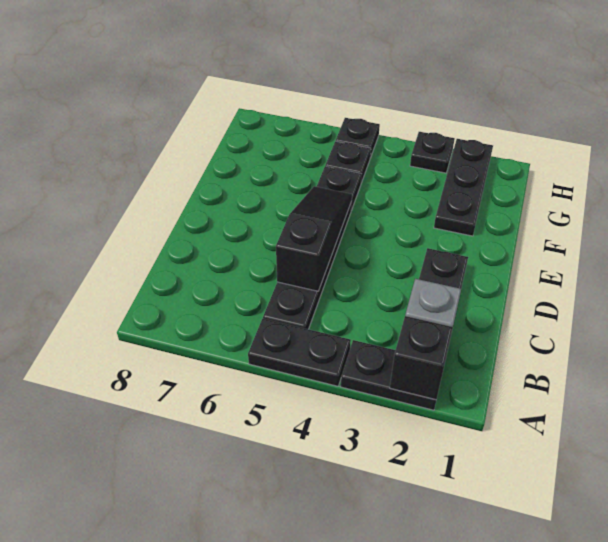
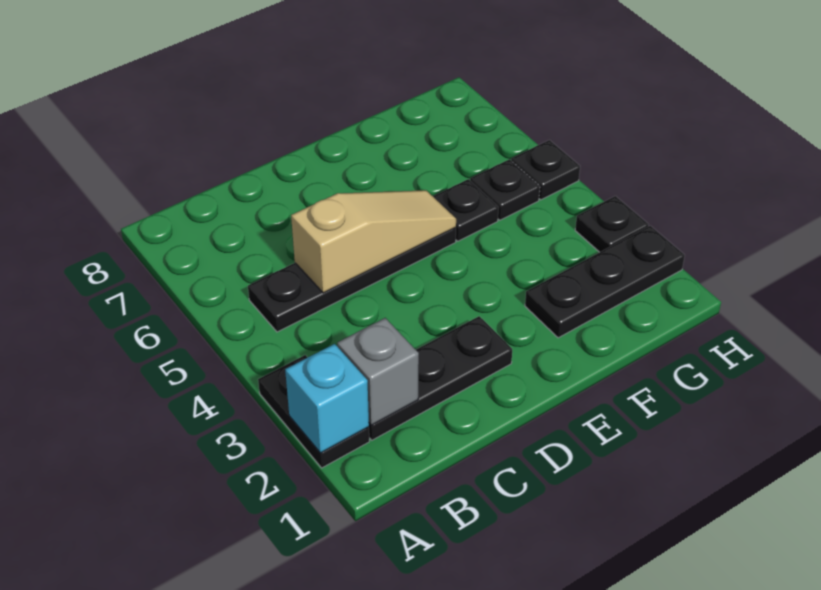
black brick A2 level 2 -> cyan brick A2 level 2
black plate A4:A5 level 1 -> none
black slope C5:E5 level 2 top C -> tan slope C5:E5 level 2 top C

